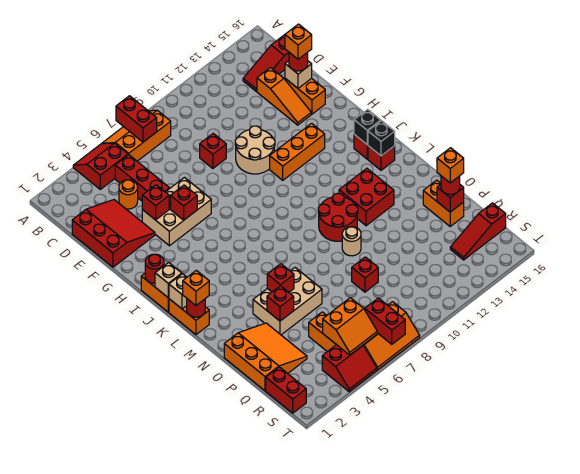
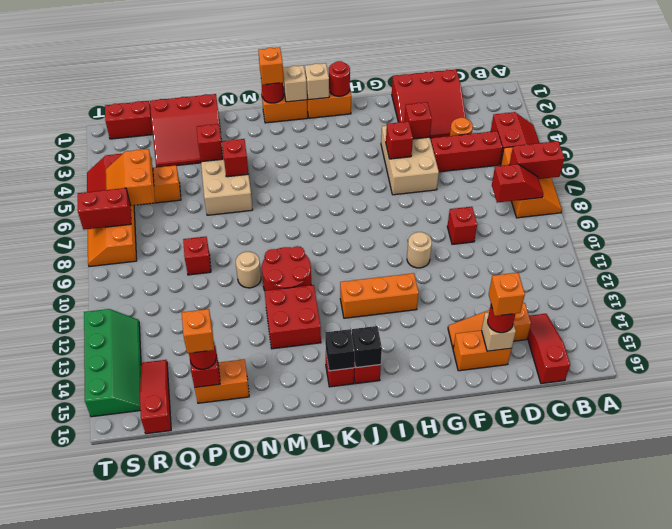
none -> red slope B8:C8 level 2 top C
tan round brick F10:G11 level 1 -> tan round brick G10 level 1
orange brick H11:H13 level 1 -> orange brick H12:J12 level 1
orange slope O1:Q3 level 1 top 1 -> red slope O1:Q3 level 1 top 1
none -> green slope S12:T15 level 1 top T

